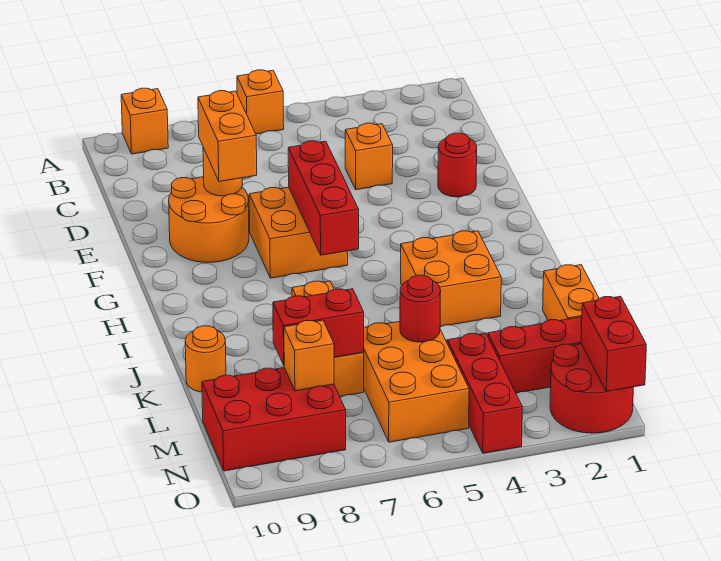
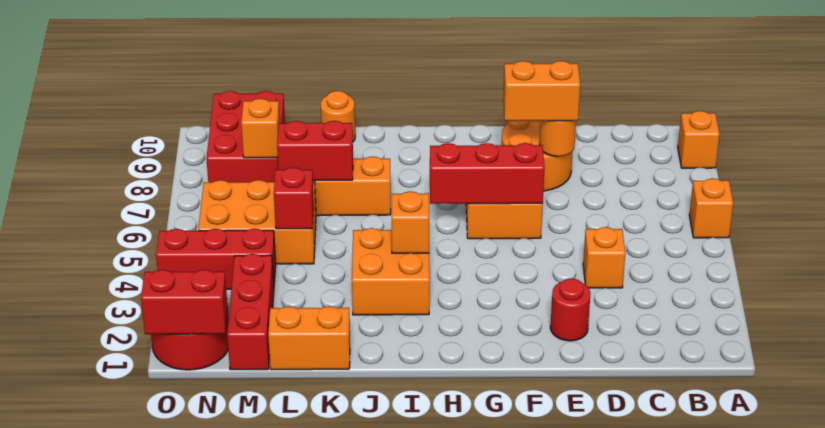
none -> orange brick I4 level 2
red round brick L5 level 2 -> red brick L5 level 2
red brick L7:L8 level 2 -> red brick K7:L7 level 2

